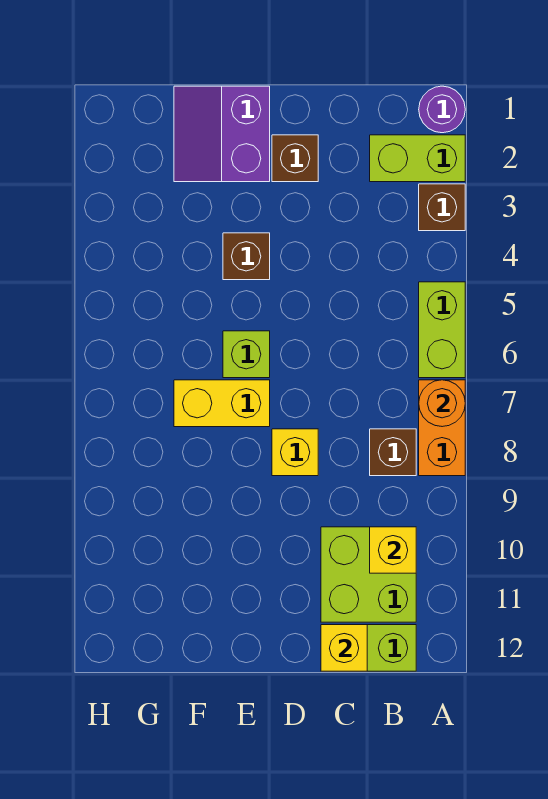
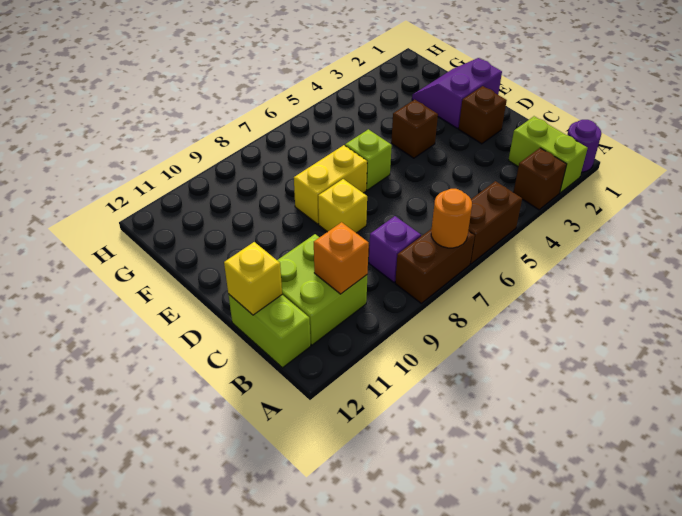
lime brick A5:A6 level 1 -> brown brick A5:A6 level 1
orange brick A7:A8 level 1 -> brown brick A7:A8 level 1
brown brick B8 level 1 -> purple brick B8 level 1
yellow brick B10 level 2 -> orange brick B10 level 2
yellow brick E7:F7 level 1 -> yellow brick E7:E8 level 1

